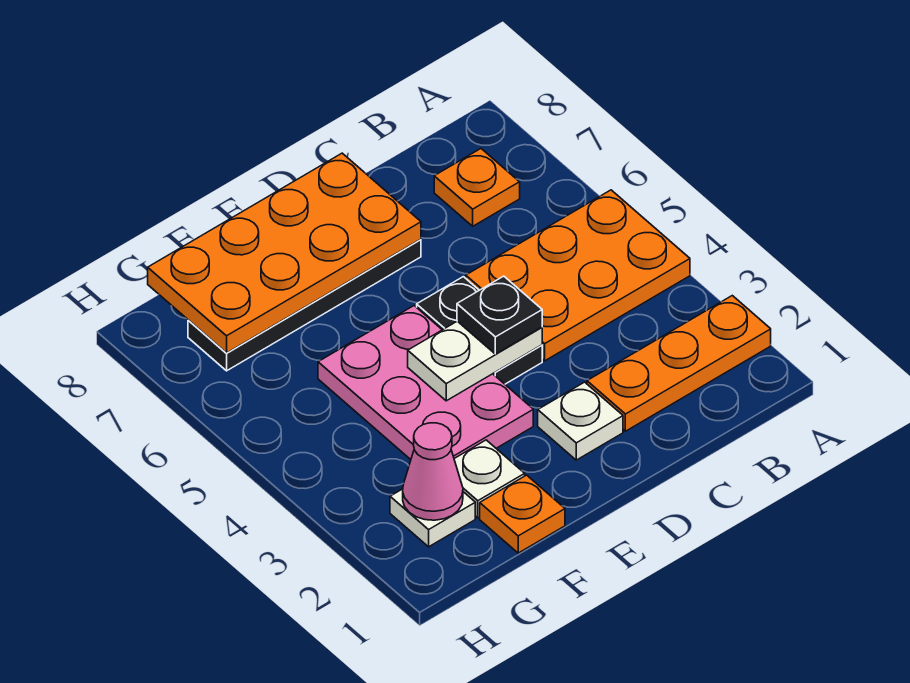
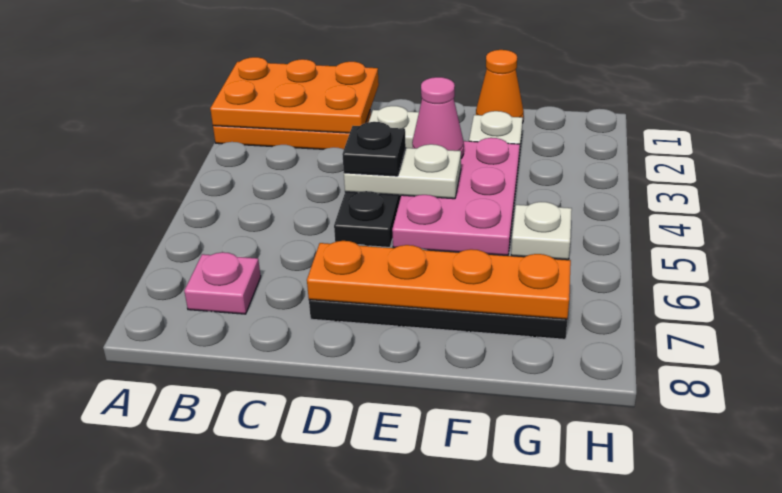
orange plate A4:C5 level 1 -> orange plate A1:C2 level 2
orange plate B7 level 1 -> pink plate B7 level 1
orange plate D7:G8 level 2 -> orange plate D7:G7 level 2
orange plate F1 level 1 -> orange cone F1 level 1
white plate G2 level 1 -> white plate G5 level 1
pink cone G2 level 2 -> pink cone E3 level 2

